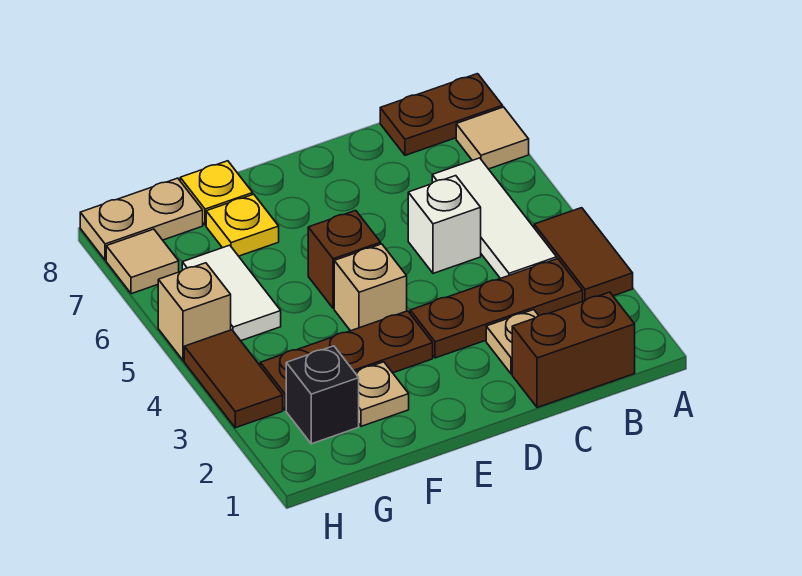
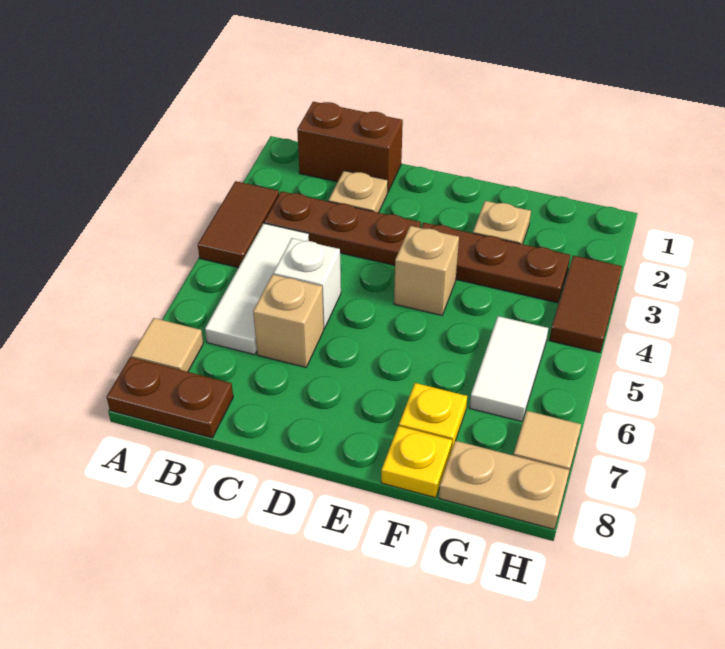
brown brick E5 level 1 -> none
black brick G2 level 1 -> none
tan brick H5 level 1 -> tan brick C6 level 1

